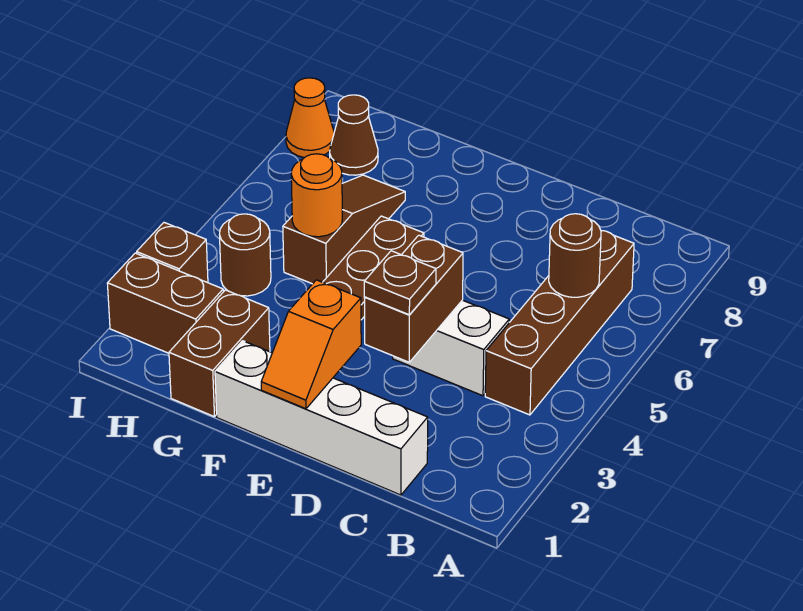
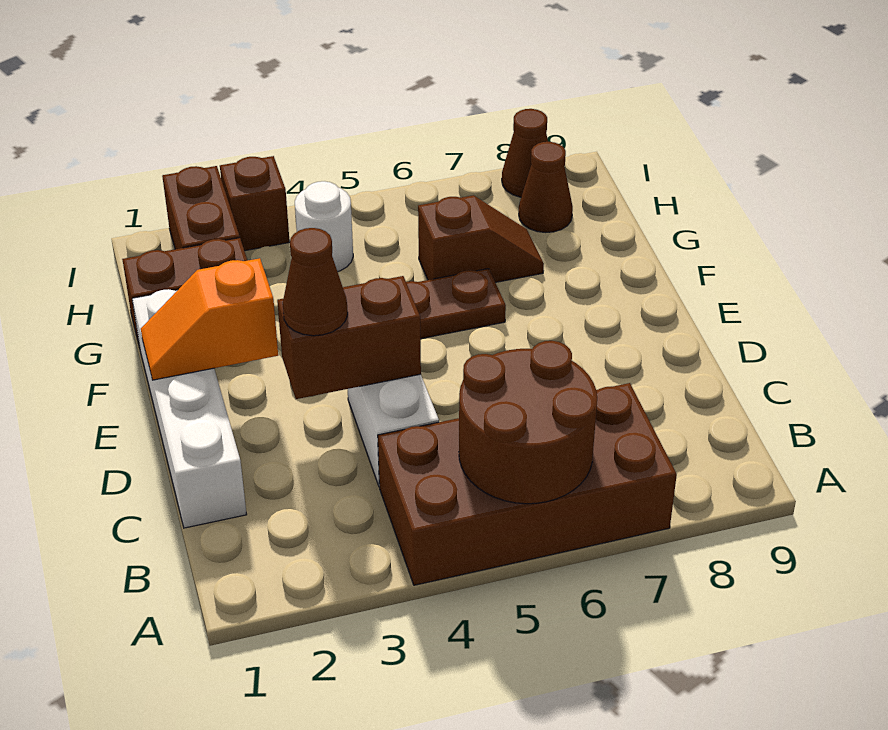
brown brick B4:B7 level 1 -> brown brick A4:B7 level 1
brown round brick B6 level 2 -> brown round brick A5:B6 level 2
brown plate D3 level 3 -> brown cone D3 level 3
brown slope G5:G7 level 1 top 5 -> brown slope G6:G7 level 1 top 6
orange round brick G5 level 2 -> none
brown round brick H4 level 1 -> white round brick H4 level 1
orange cone I8 level 1 -> brown cone I8 level 1

